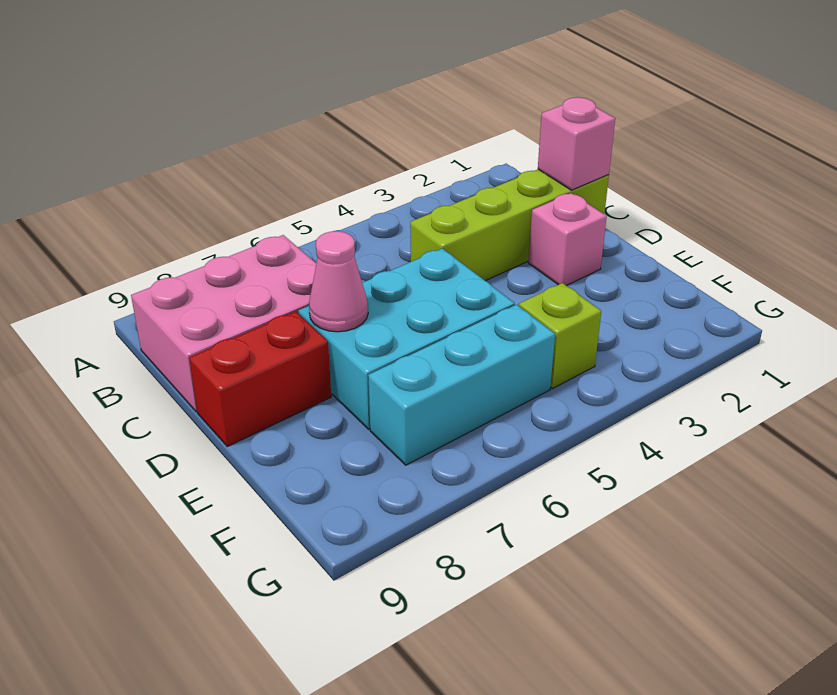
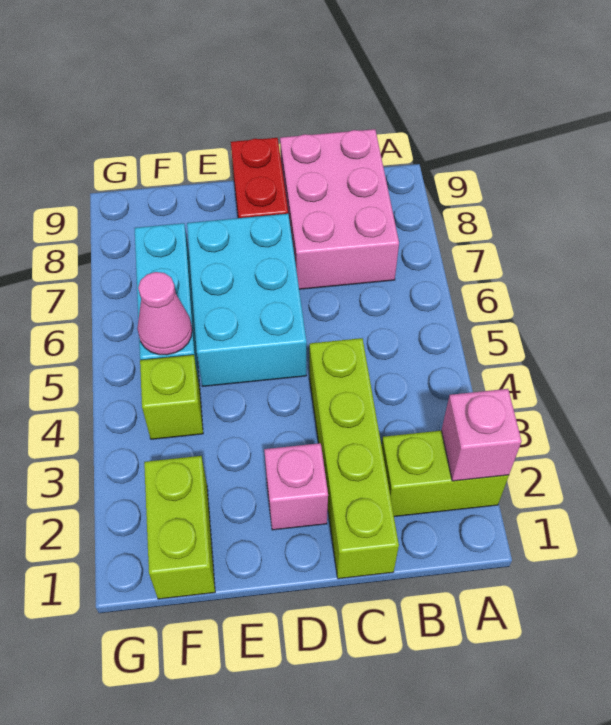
none -> lime brick A2:B2 level 1
pink brick C1 level 2 -> pink brick A2 level 2
pink cone D7 level 2 -> pink cone F5 level 2
none -> lime brick F1:F2 level 1

